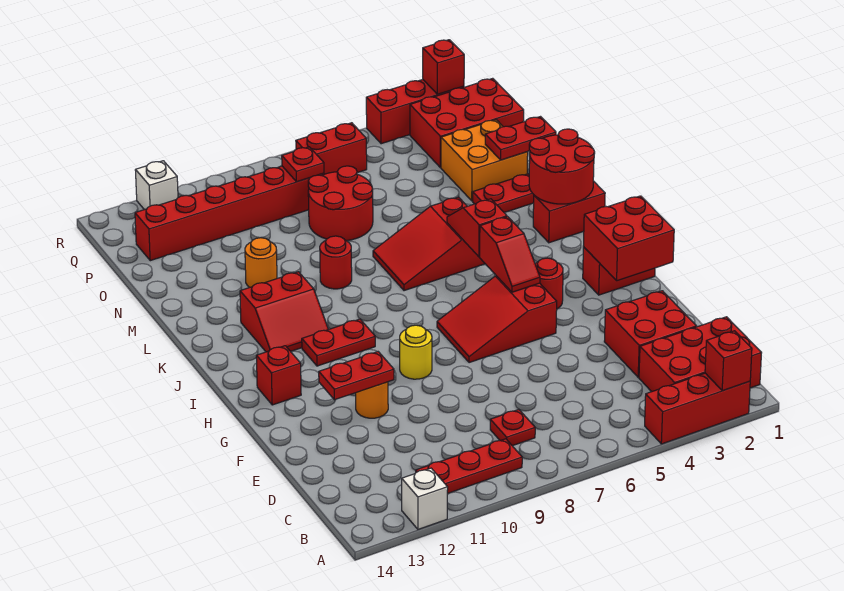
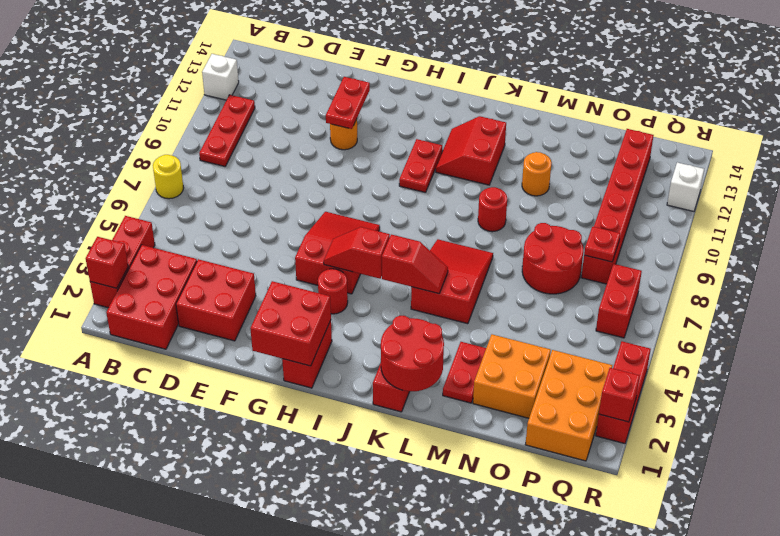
red plate C8 level 1 -> none
yellow round brick G9 level 1 -> yellow round brick A7 level 1
red brick H13 level 1 -> none
red plate N1:N2 level 2 -> none
red brick P1:Q3 level 1 -> orange brick P1:Q3 level 1

